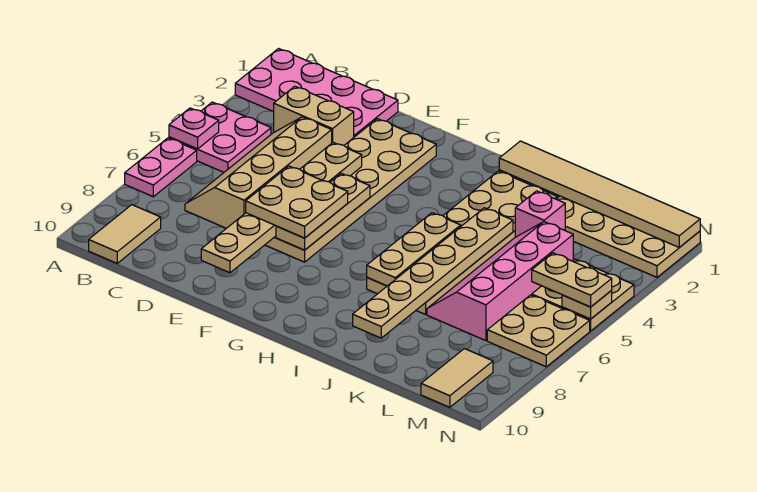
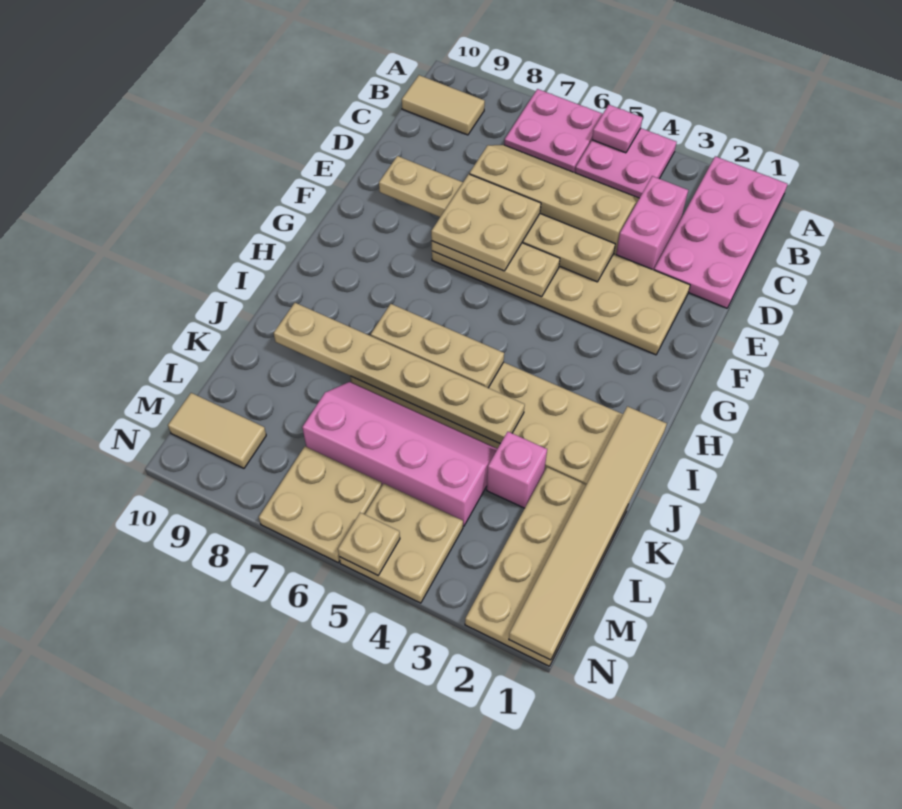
pink plate A6:A7 level 1 -> pink plate A6:B7 level 1
tan brick C3:D3 level 1 -> pink brick C3:D3 level 1
tan plate M5:N5 level 3 -> none

